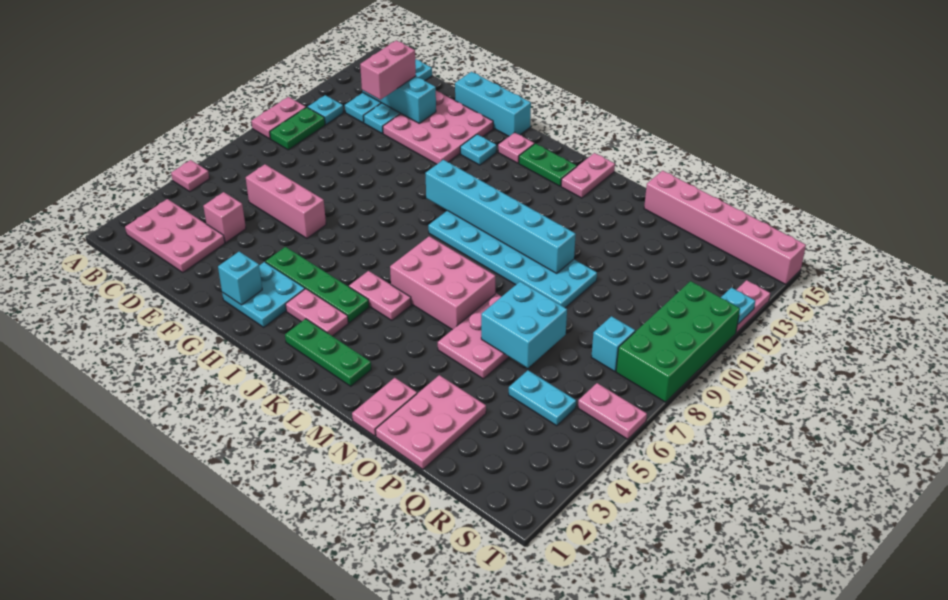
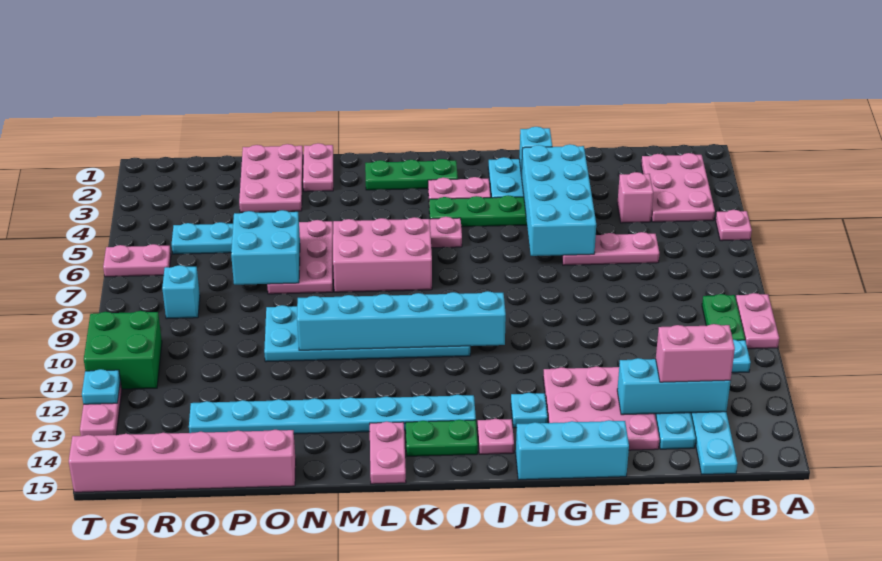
pink plate B2:D3 level 1 -> pink plate B2:C4 level 1
pink brick D6:F6 level 1 -> pink plate D6:F6 level 1
pink brick D12:D13 level 3 -> pink brick C13:D13 level 3
none -> cyan brick F3:G6 level 2
none -> cyan plate J13:Q13 level 1
green brick S8:T11 level 1 -> green brick S10:T11 level 1

